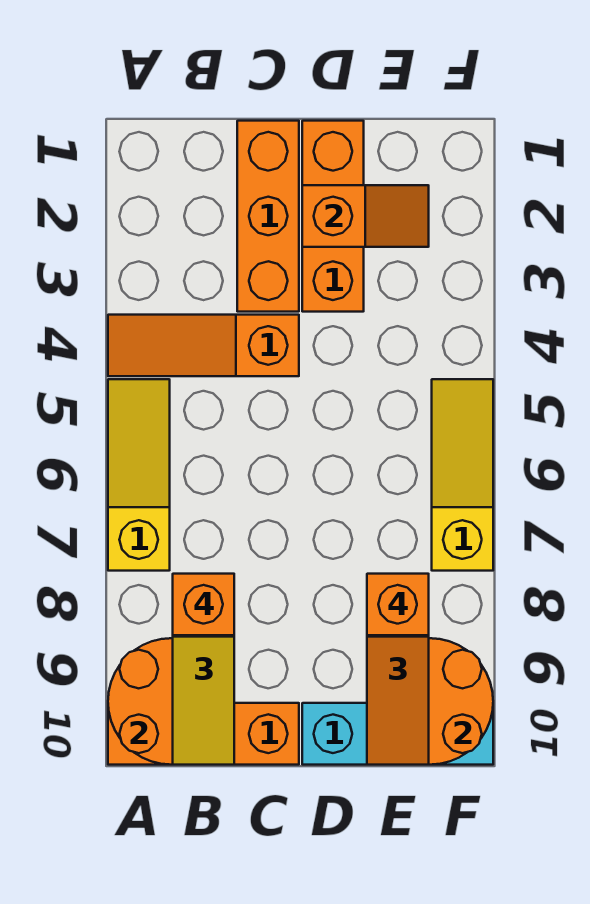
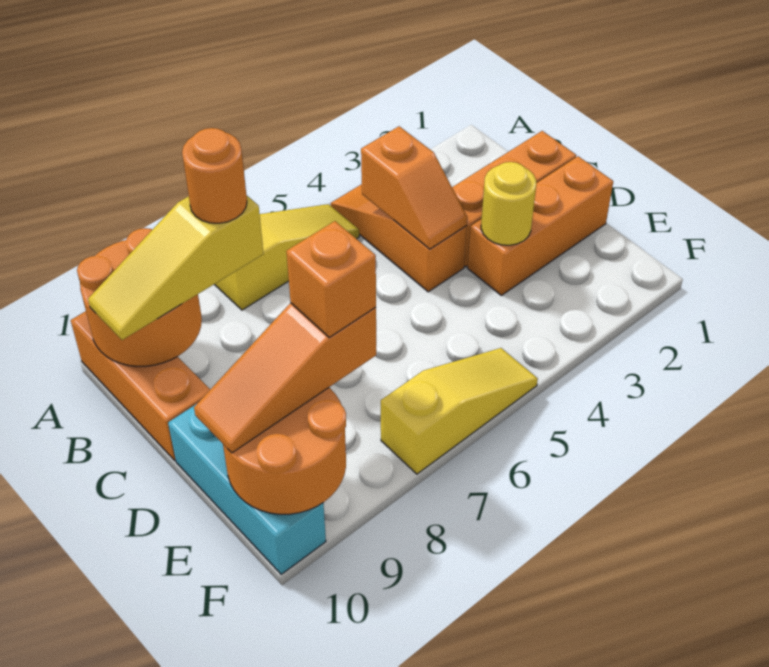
orange brick B8 level 4 -> orange round brick B8 level 4
orange slope D2:E2 level 2 top D -> orange slope B4:C4 level 2 top B
none -> yellow round brick D3 level 2

